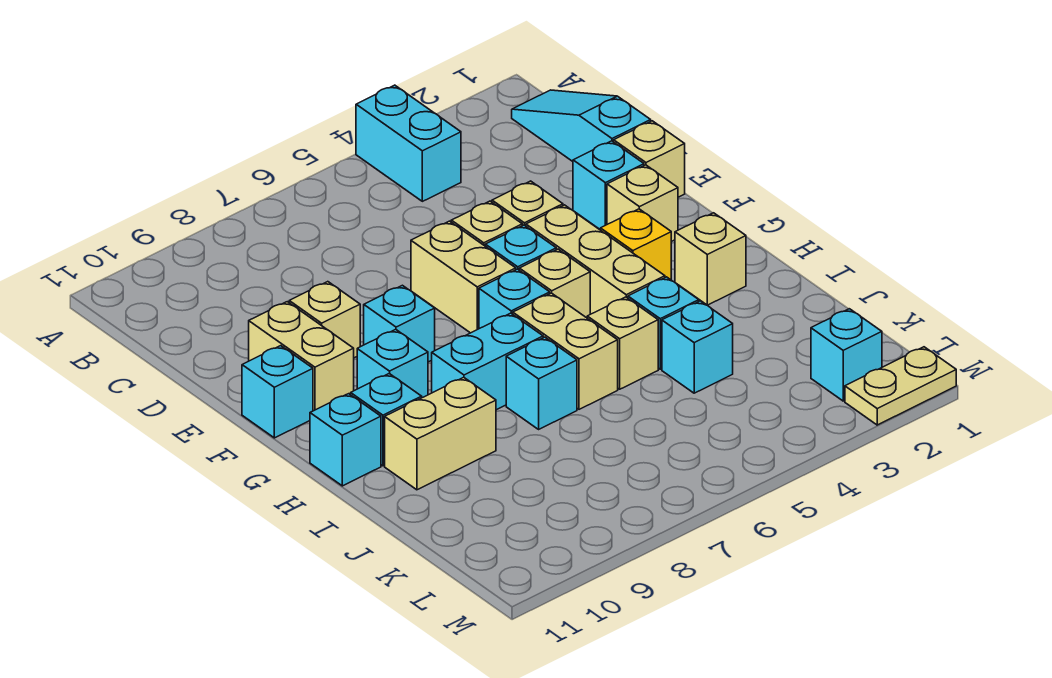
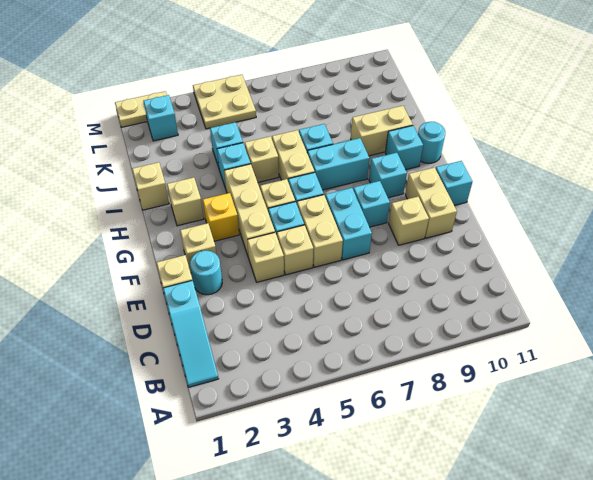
cyan brick A4:B4 level 1 -> cyan brick E7:F7 level 1
cyan brick E2 level 1 -> cyan round brick E2 level 1
cyan brick H11 level 1 -> cyan round brick H11 level 1
none -> tan brick I1 level 1
none -> tan plate L4:M5 level 1

